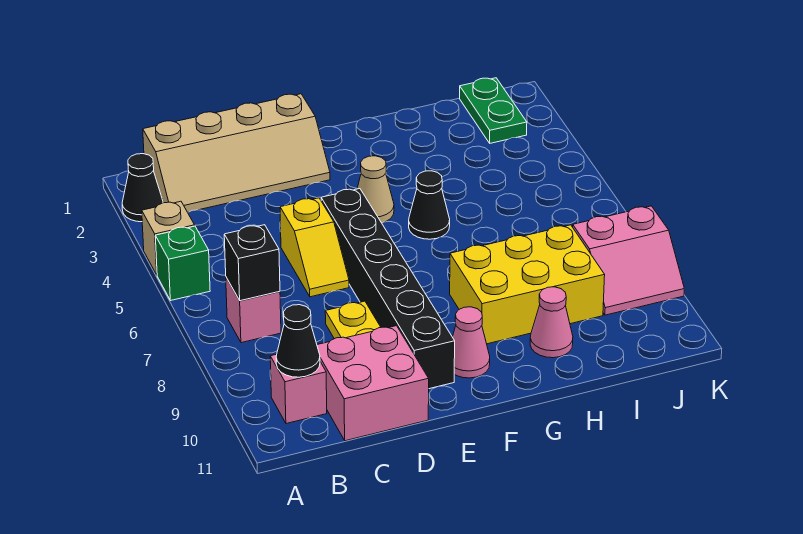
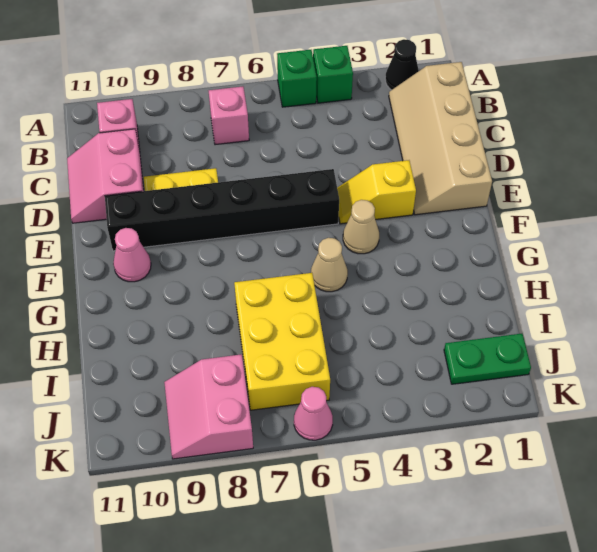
tan brick A4 level 1 -> green brick A4 level 1
black brick B7 level 2 -> none
black cone B10 level 2 -> none
pink brick C10:D11 level 1 -> pink slope C10:D11 level 1 top 10
yellow slope D5:D6 level 1 top 5 -> yellow slope E3:E4 level 1 top 3
black cone G5 level 1 -> tan cone G5 level 1
yellow brick G8:I9 level 1 -> yellow brick H6:J7 level 1
pink cone H10 level 1 -> pink cone K6 level 1

